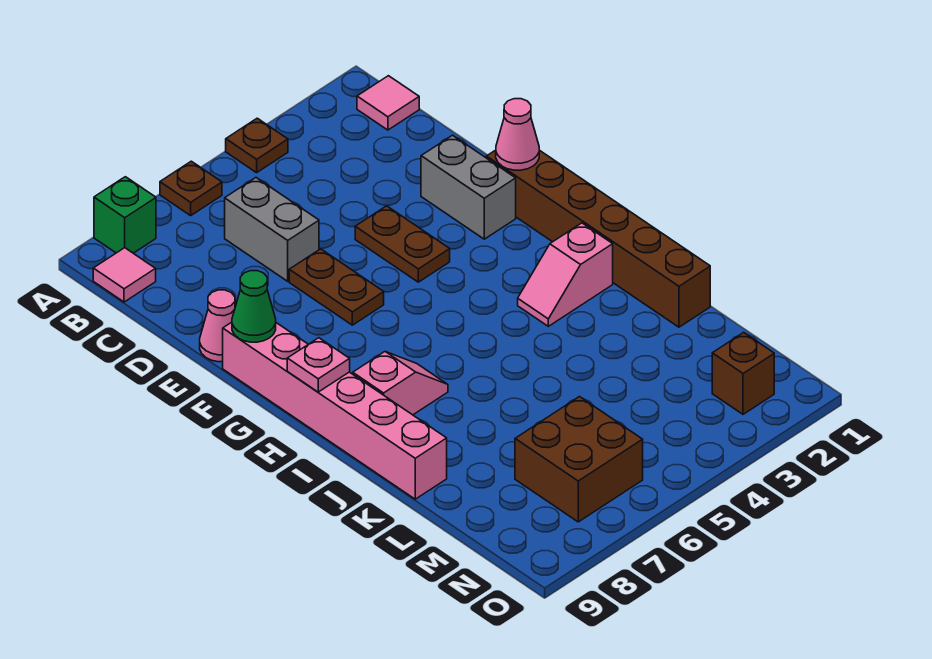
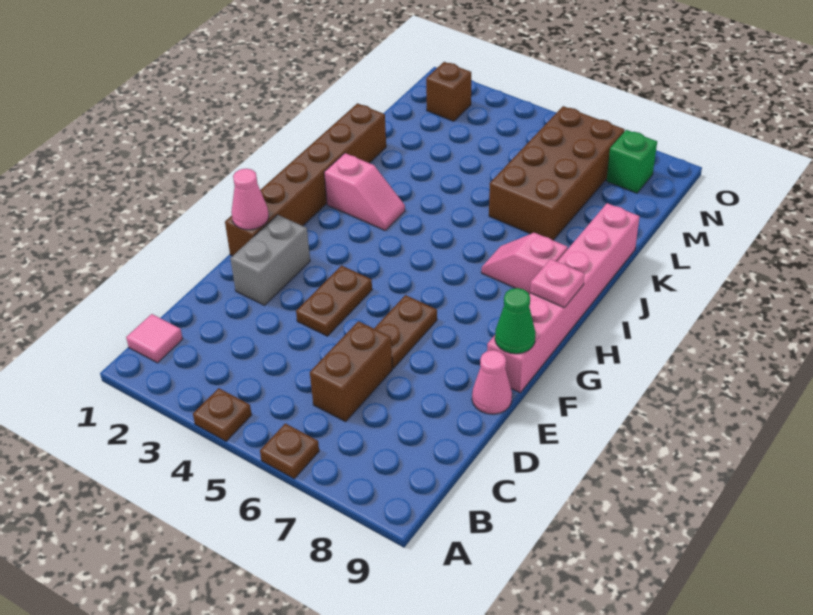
green brick A8 level 1 -> green brick N8 level 1
pink tile B9 level 1 -> none
grey brick C6:D6 level 1 -> brown brick C6:D6 level 1
brown brick M6:N7 level 1 -> brown brick K6:N7 level 1

